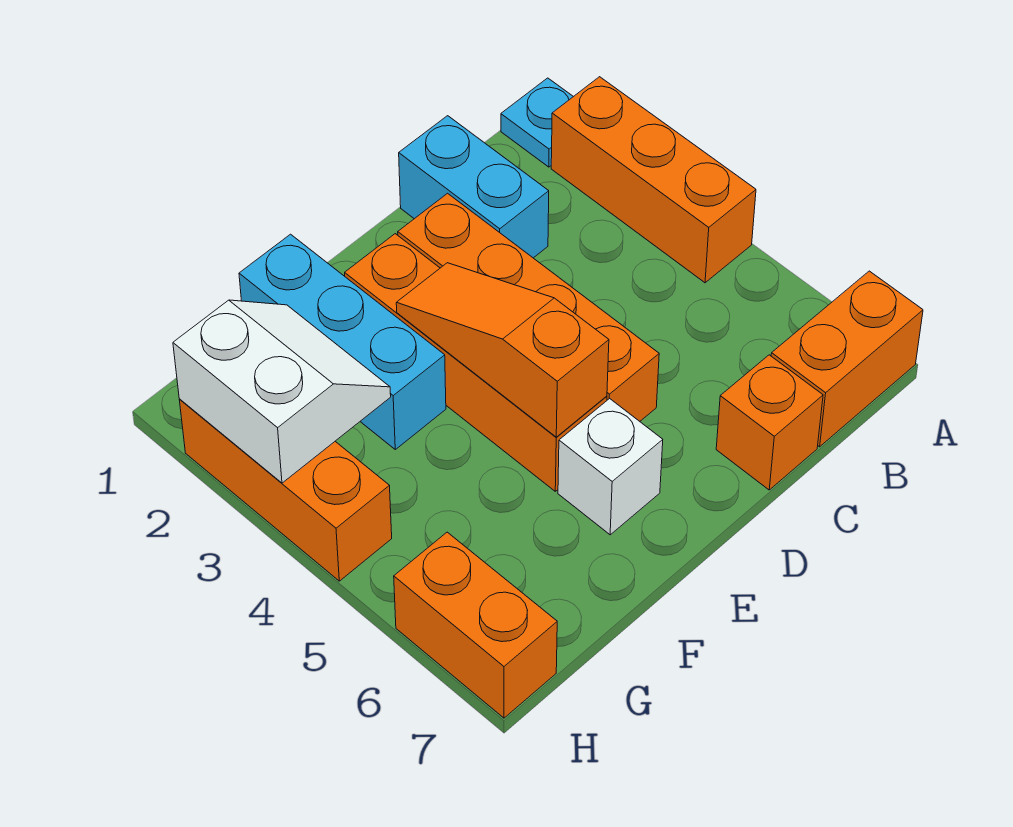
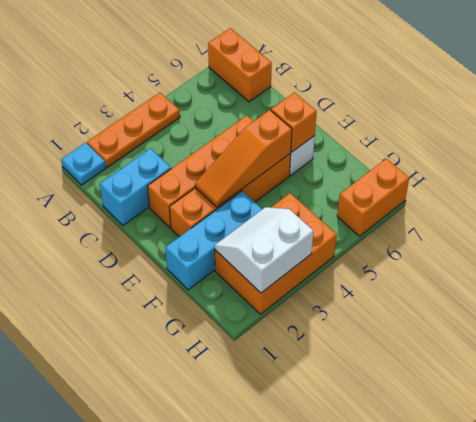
orange brick A2:A4 level 1 -> orange plate A2:A4 level 1
orange brick C7 level 1 -> orange brick E6 level 2
orange brick H2:H4 level 1 -> orange brick G2:H4 level 1

